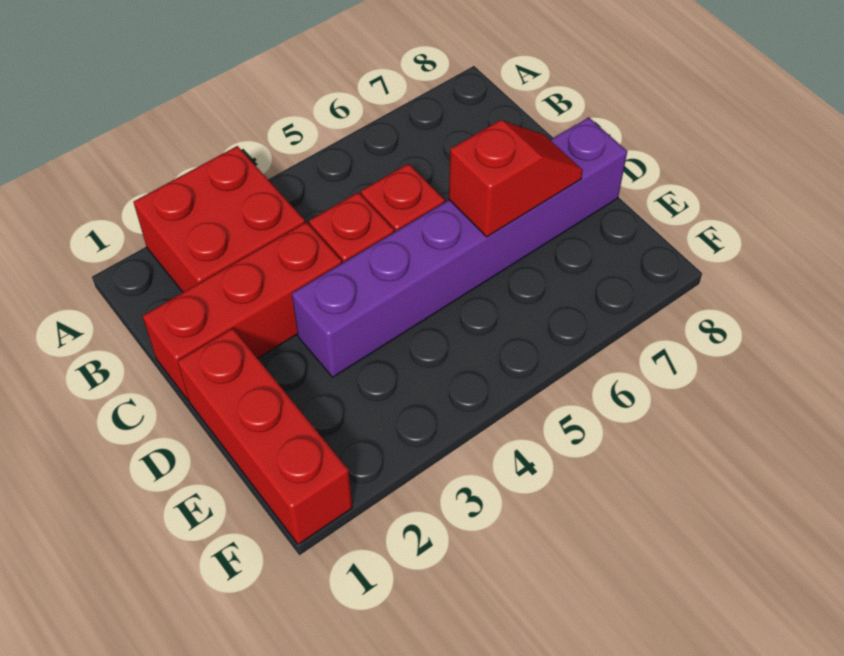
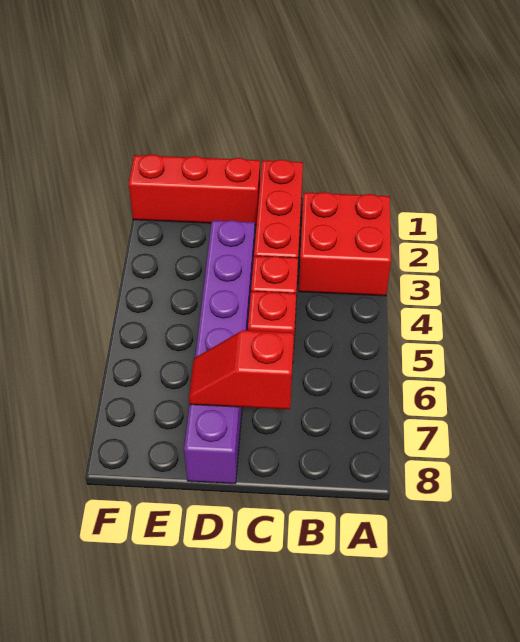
red slope D6:D7 level 2 top 6 -> red slope C7:D7 level 2 top C

